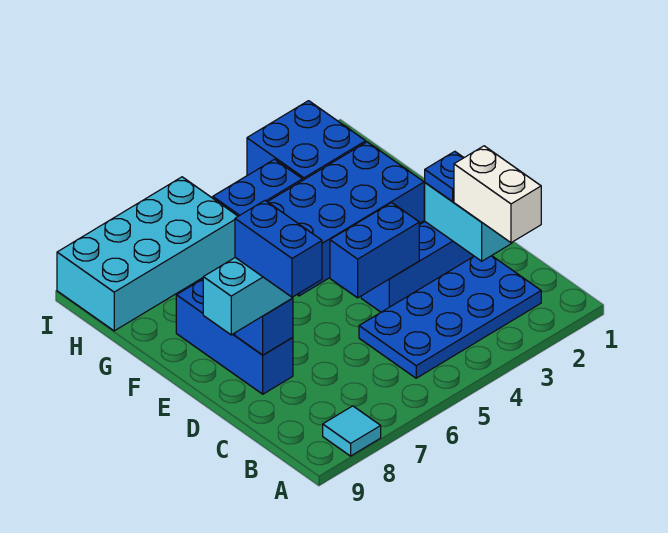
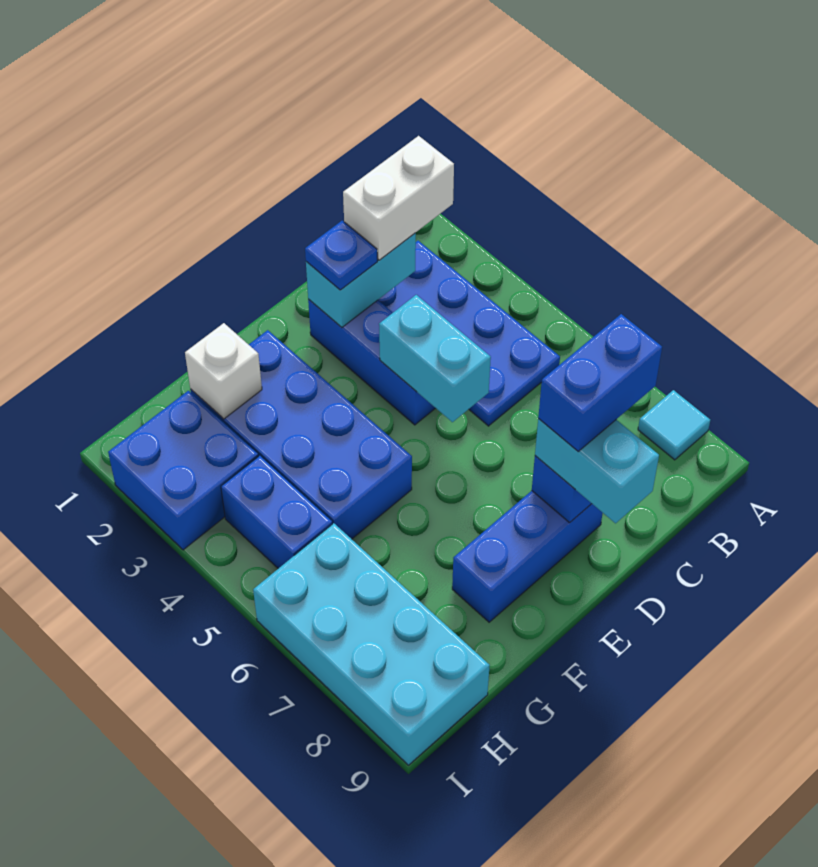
blue brick D4:D5 level 2 -> cyan brick D4:D5 level 2
none -> white brick G2 level 2

